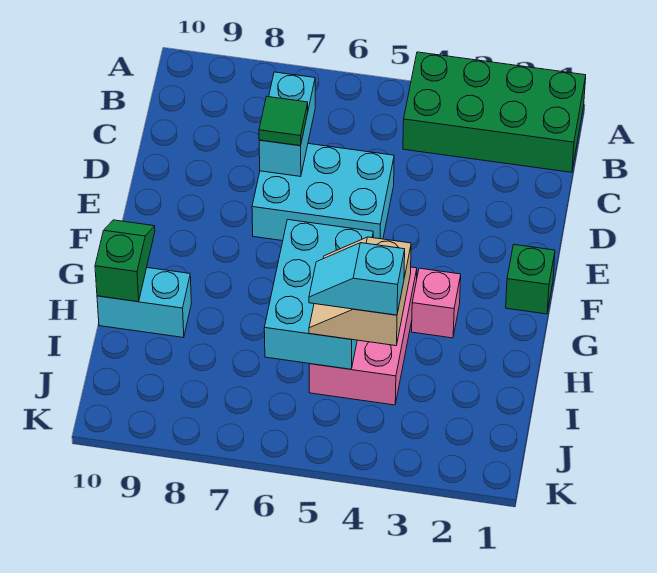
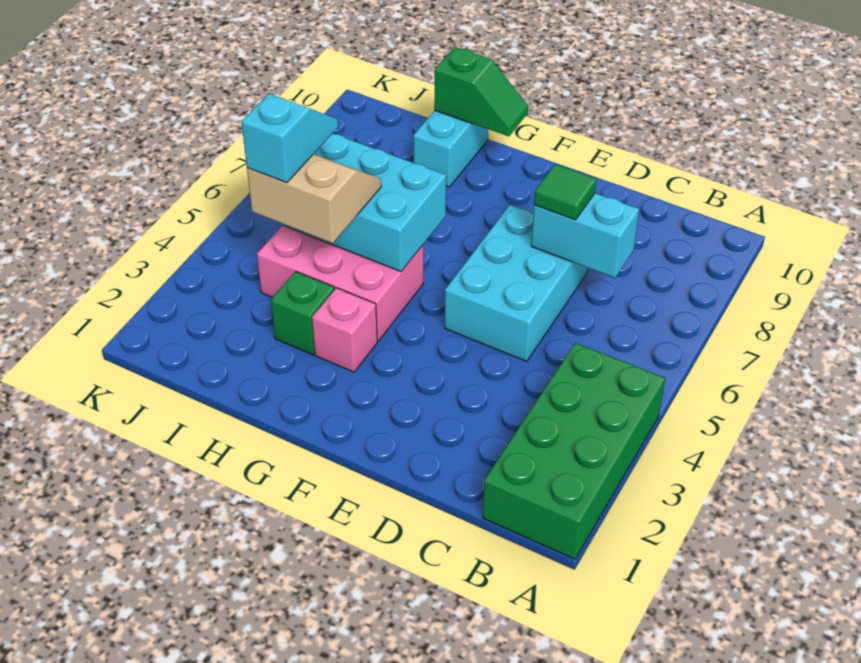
green brick F1 level 1 -> green brick H3 level 1

